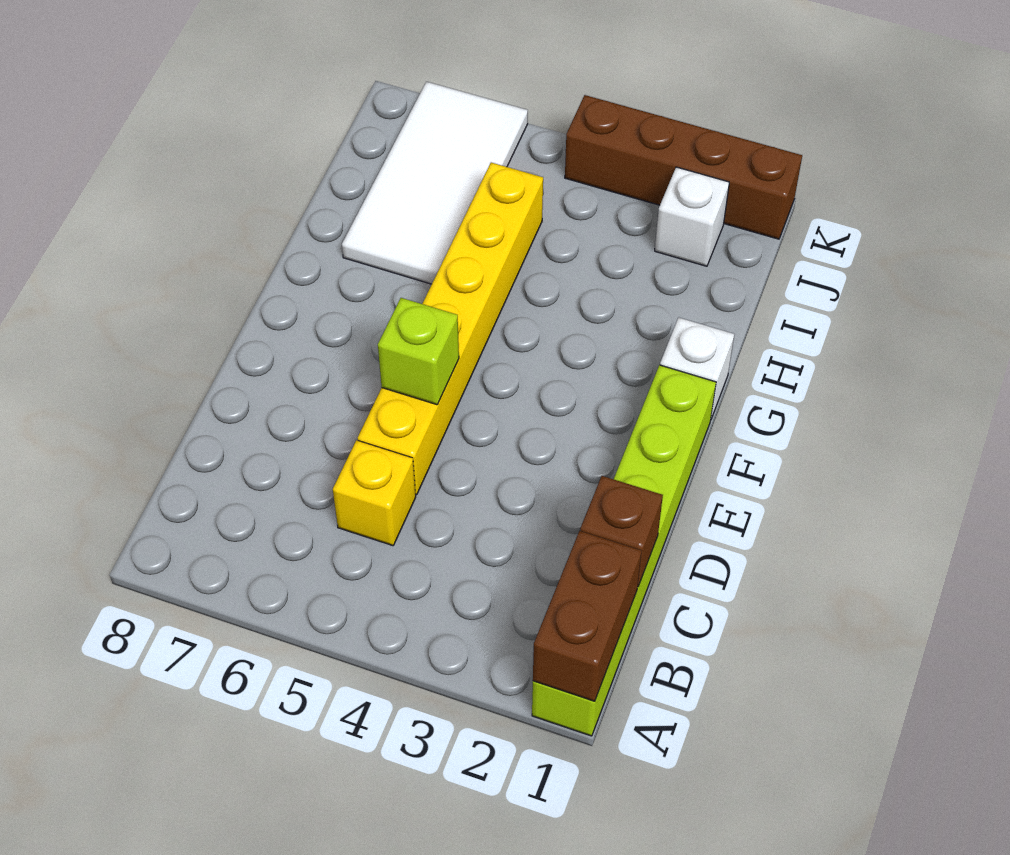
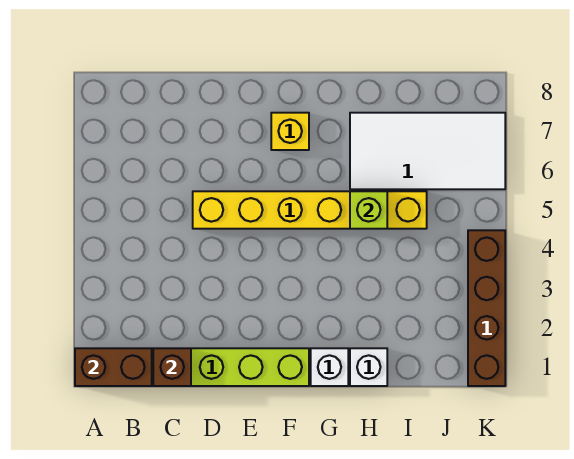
yellow brick C5 level 1 -> yellow brick F7 level 1
lime brick E5 level 2 -> lime brick H5 level 2
white brick J2 level 1 -> white brick H1 level 1

